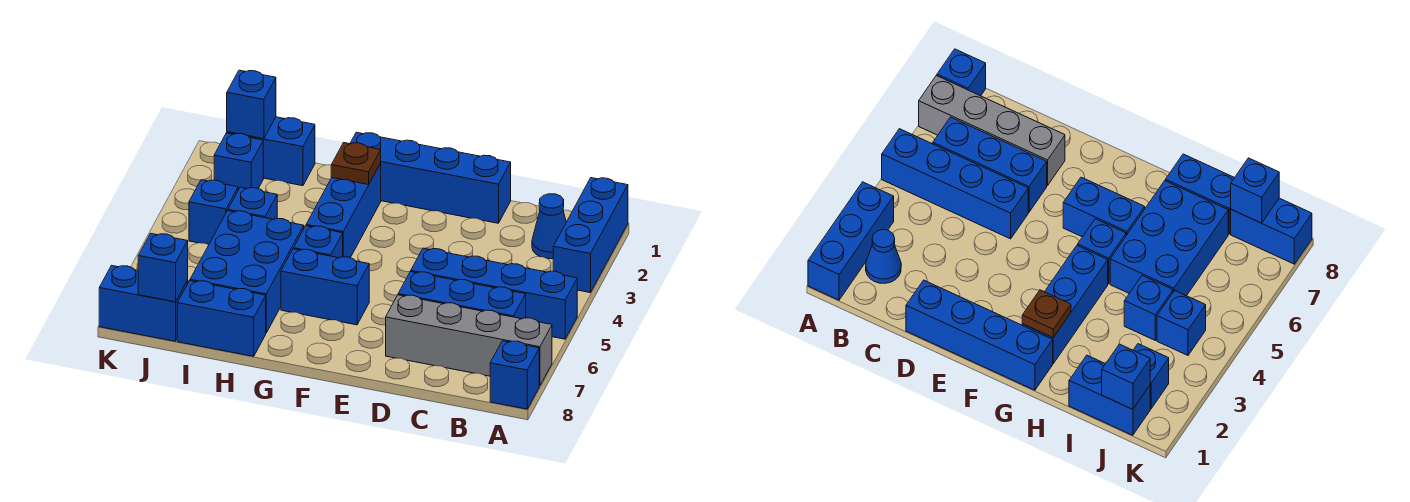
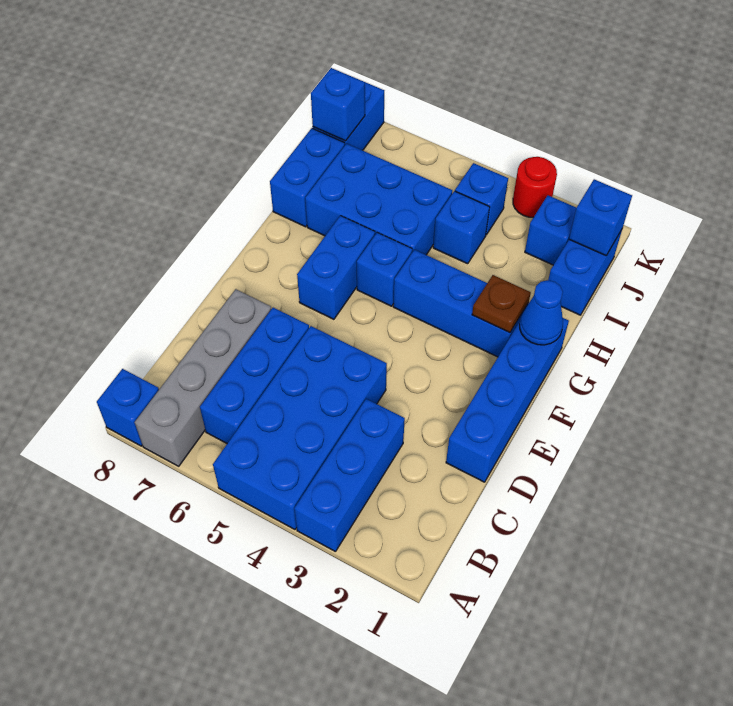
blue brick A1:A3 level 1 -> blue brick A3:C3 level 1
blue brick A5:D5 level 1 -> blue brick A4:D5 level 1
blue cone B2 level 1 -> blue cone G1 level 2
none -> red round brick K3 level 1

